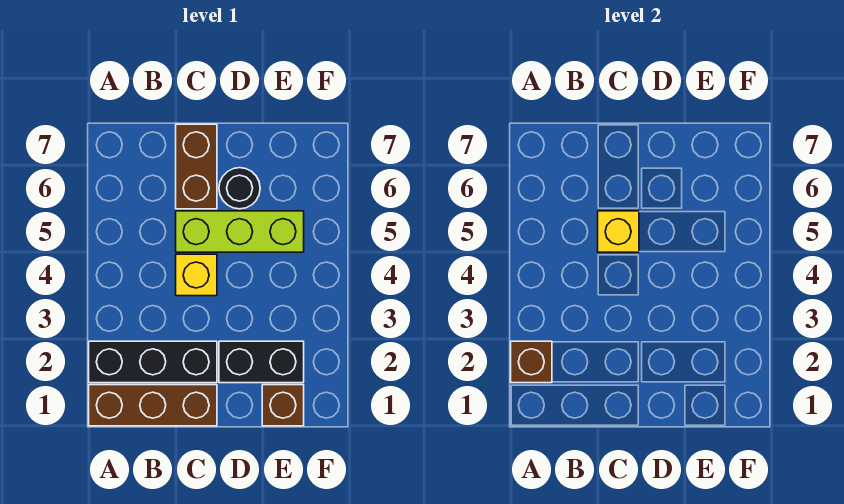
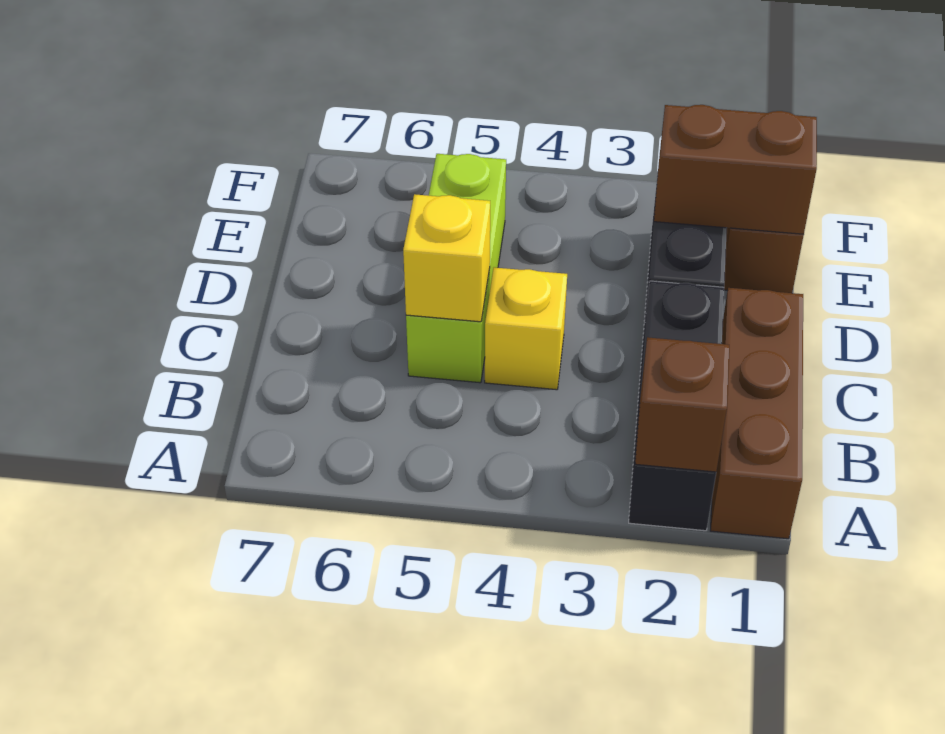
brown brick C6:C7 level 1 -> brown brick E1:E2 level 2
black round brick D6 level 1 -> none

